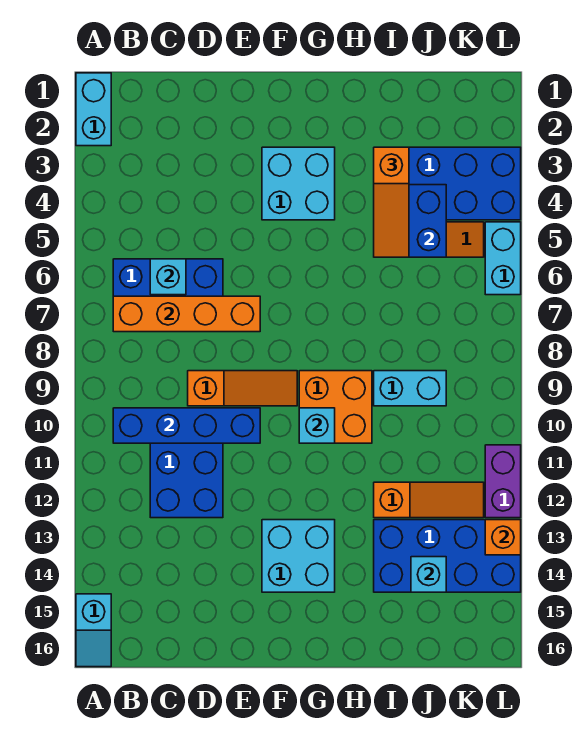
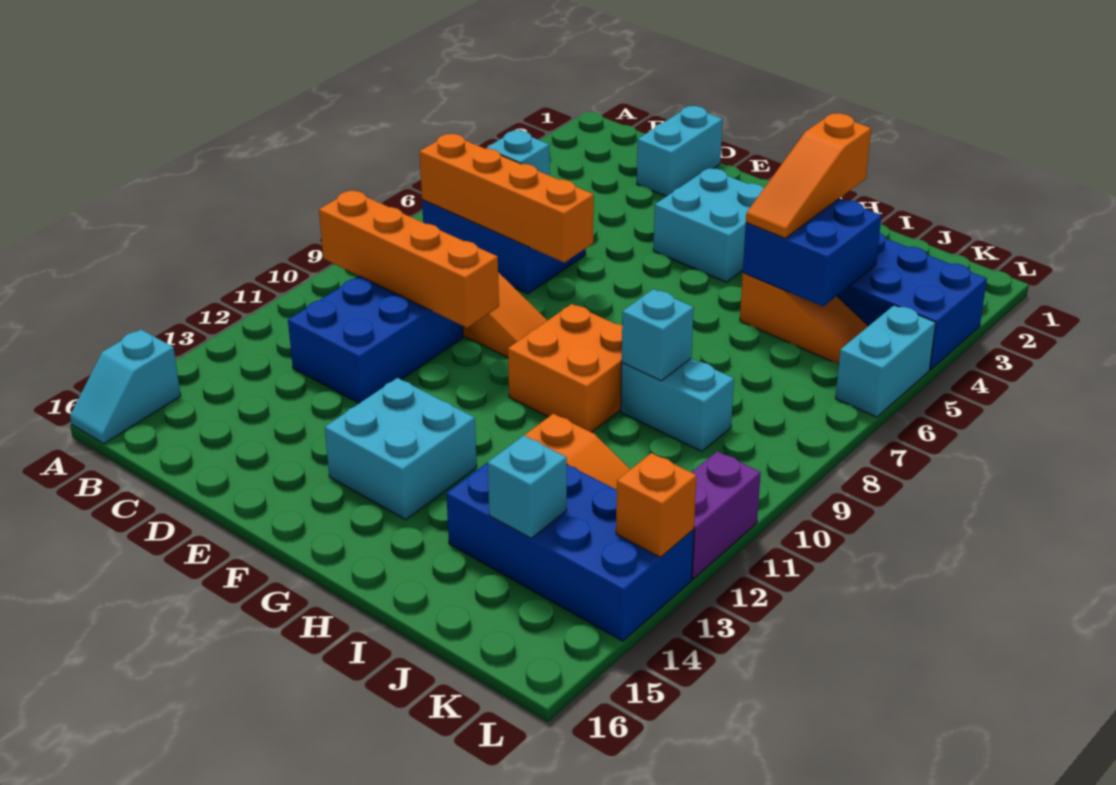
cyan brick A1:A2 level 1 -> cyan brick D1:D2 level 1
blue brick B10:E10 level 2 -> orange brick B10:E10 level 2
cyan brick G10 level 2 -> cyan brick I9 level 2

